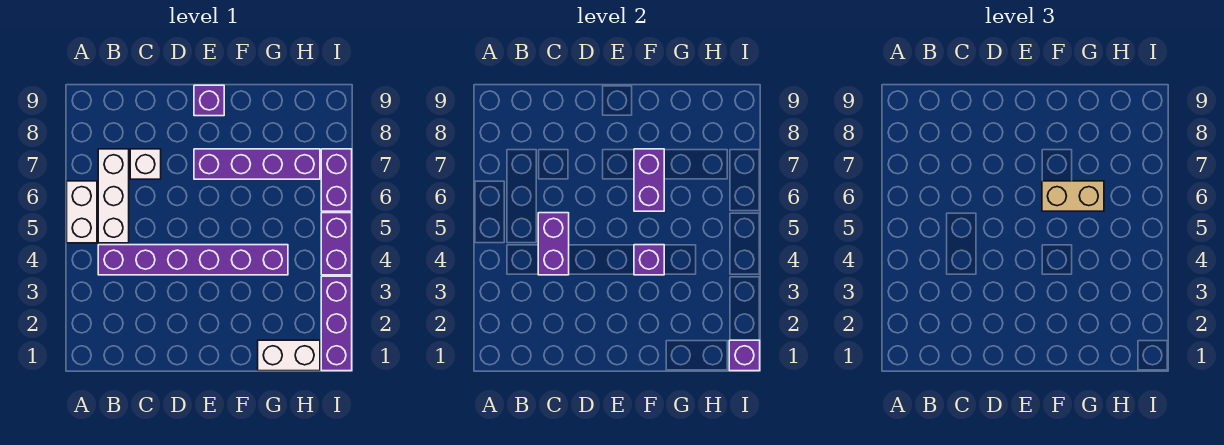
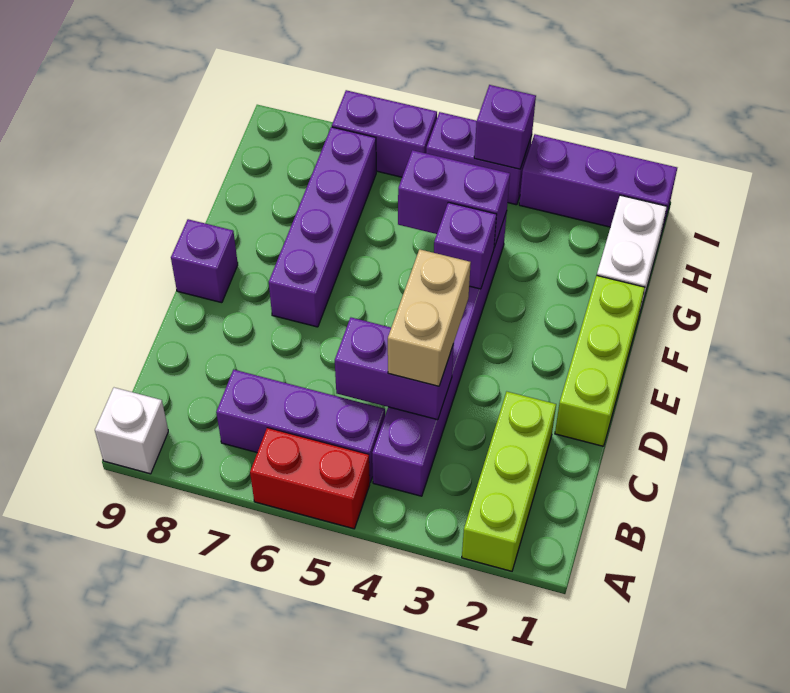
none -> lime brick A2:C2 level 1
white brick A5:A6 level 1 -> red brick A5:A6 level 1
white brick B5:B7 level 1 -> purple brick B5:B7 level 1
white brick C7 level 1 -> white brick A9 level 1
none -> lime brick D1:F1 level 1
purple brick F6:F7 level 2 -> purple brick G4:G5 level 2
tan brick F6:G6 level 3 -> tan brick C4:D4 level 3
purple brick I1 level 2 -> purple brick I4 level 2

